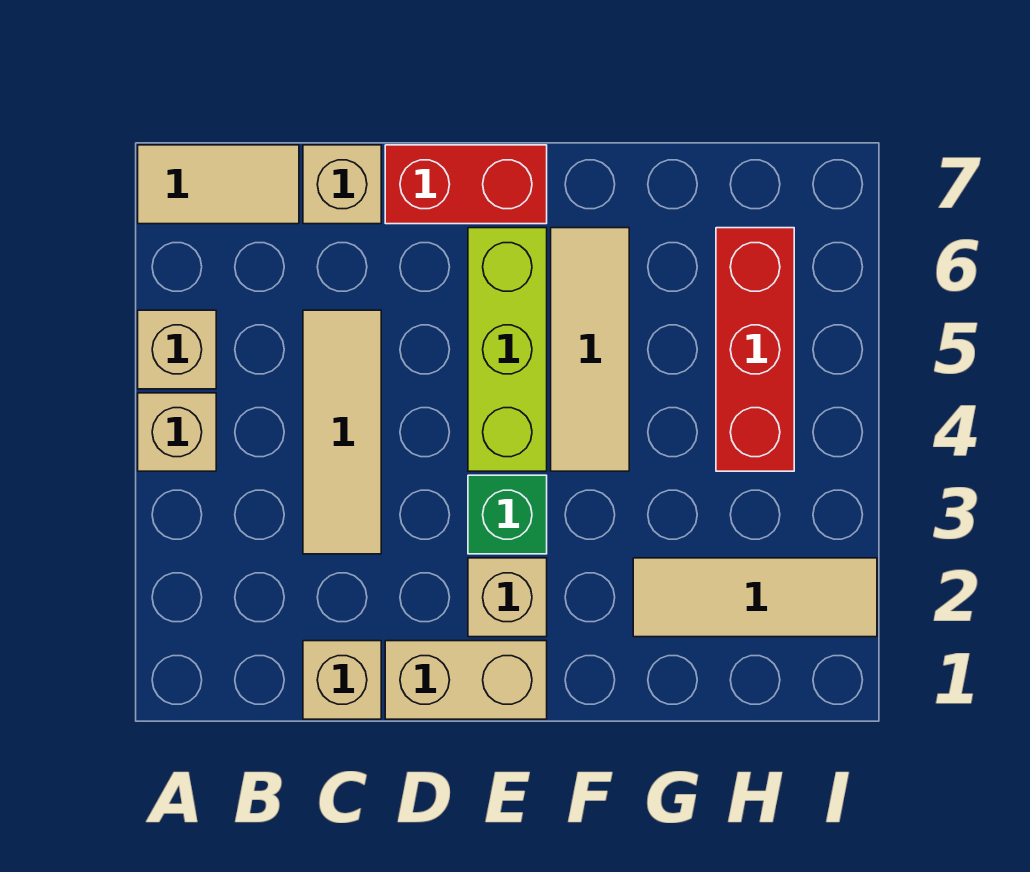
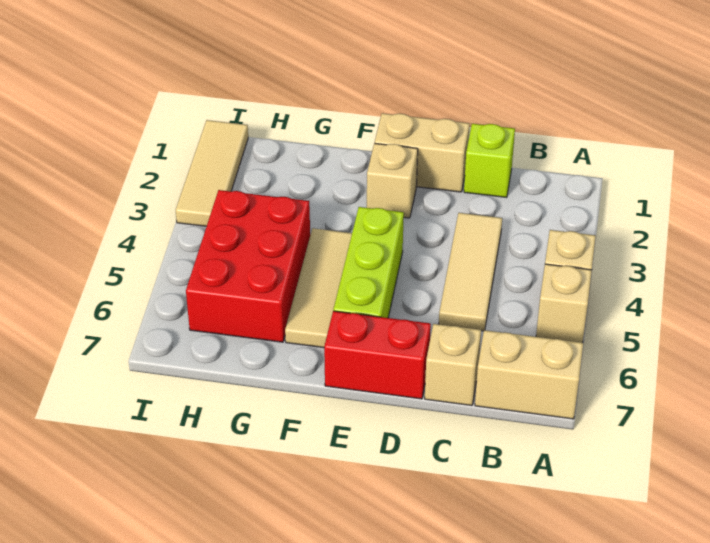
tan tile A7:B7 level 1 -> tan brick A7:B7 level 1
tan brick C1 level 1 -> lime brick C1 level 1
green brick E3 level 1 -> none
tan tile G2:I2 level 1 -> tan tile I1:I3 level 1
red brick H4:H6 level 1 -> red brick G4:H6 level 1

